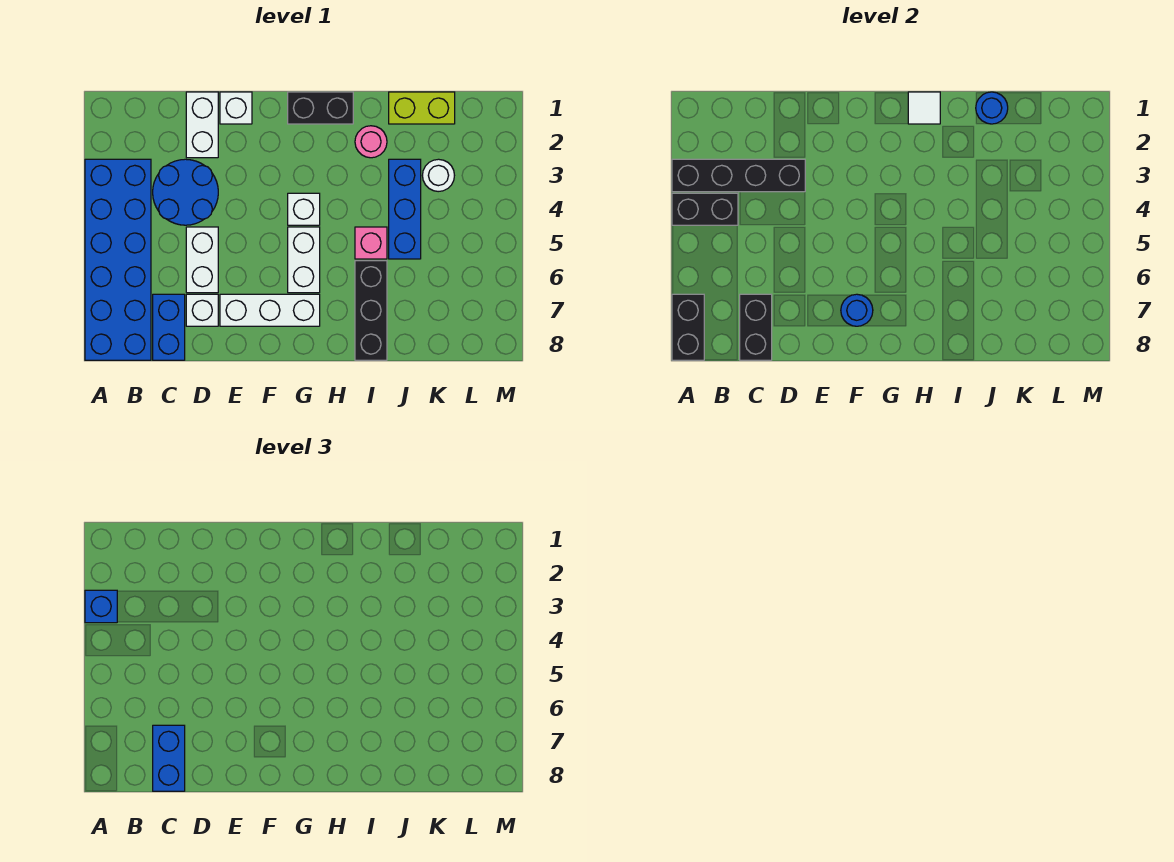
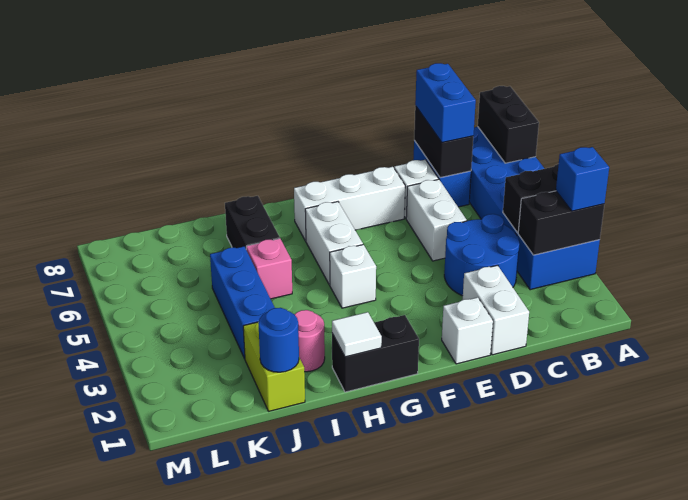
black brick A3:D3 level 2 -> black brick A3:B3 level 2
blue round brick F7 level 2 -> none
black brick I6:I8 level 1 -> black brick I6:I7 level 1
lime brick J1:K1 level 1 -> lime brick J1:J2 level 1
white round brick K3 level 1 -> none

